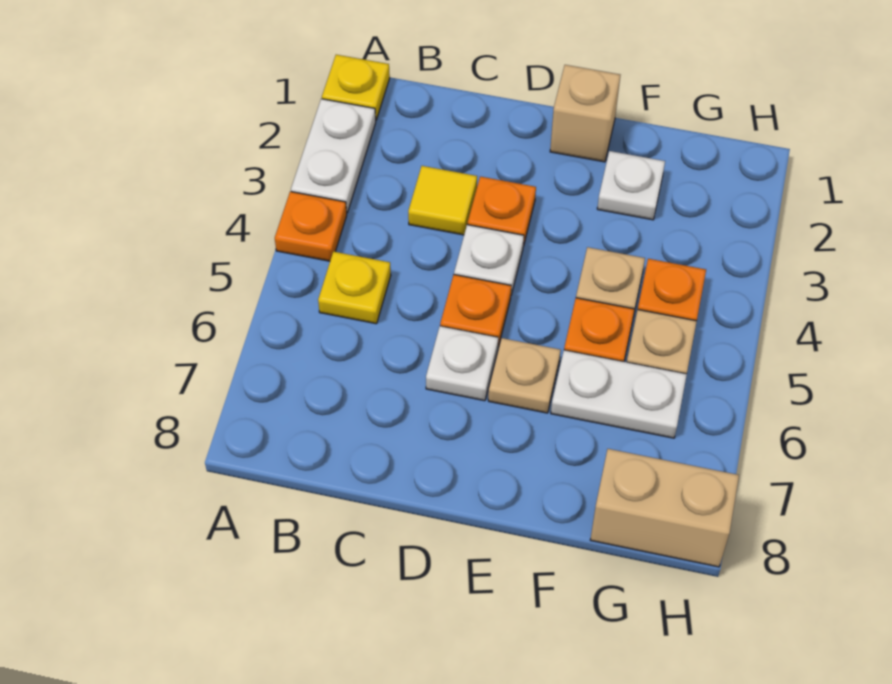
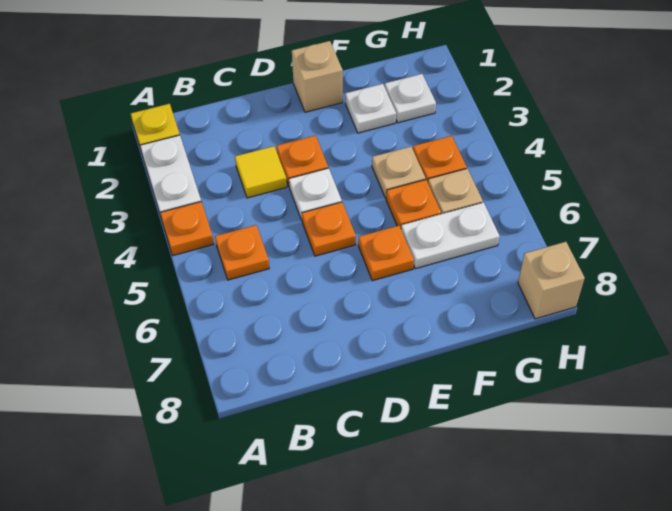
yellow plate B5 level 1 -> orange plate B5 level 1
white plate D6 level 1 -> white plate G2 level 1
tan plate E6 level 1 -> orange plate E6 level 1
tan brick G8:H8 level 1 -> tan brick H8 level 1

